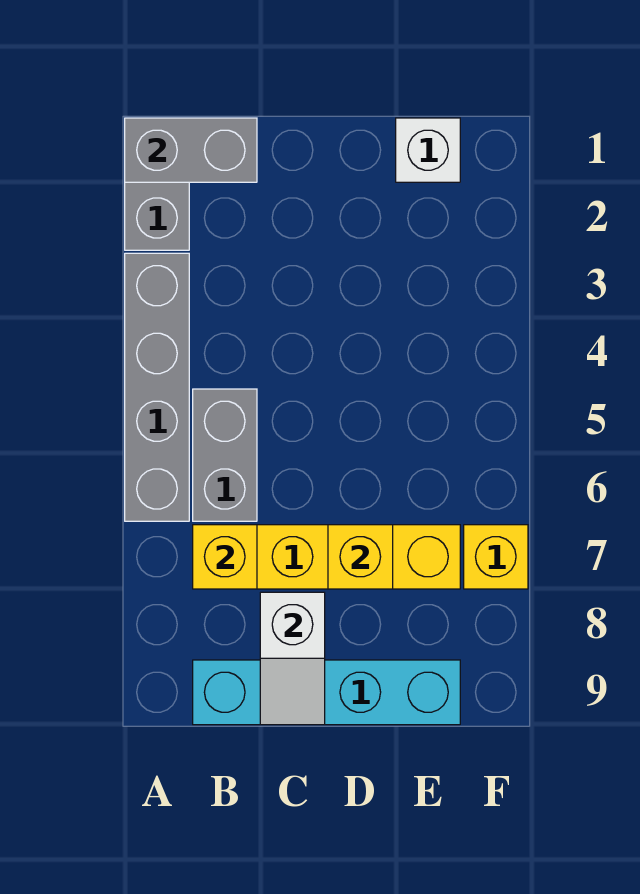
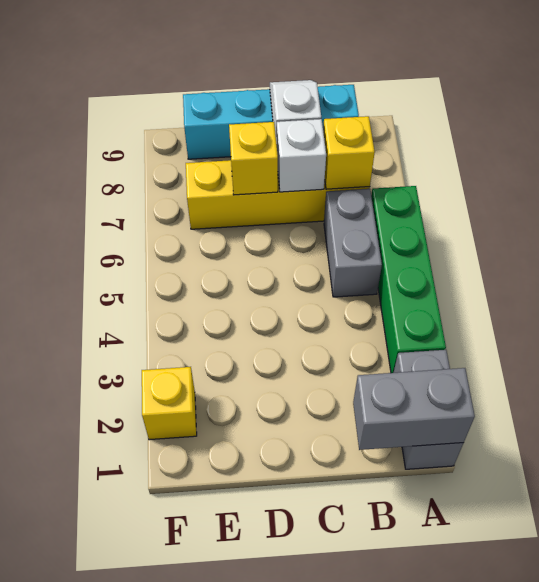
grey brick A3:A6 level 1 -> green brick A3:A6 level 1
white brick E1 level 1 -> white brick C7 level 2
yellow brick F7 level 1 -> yellow brick F2 level 1

